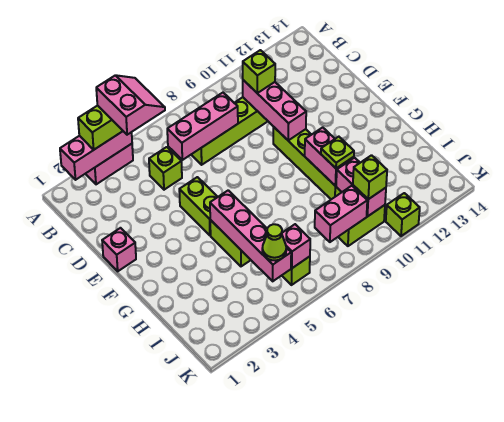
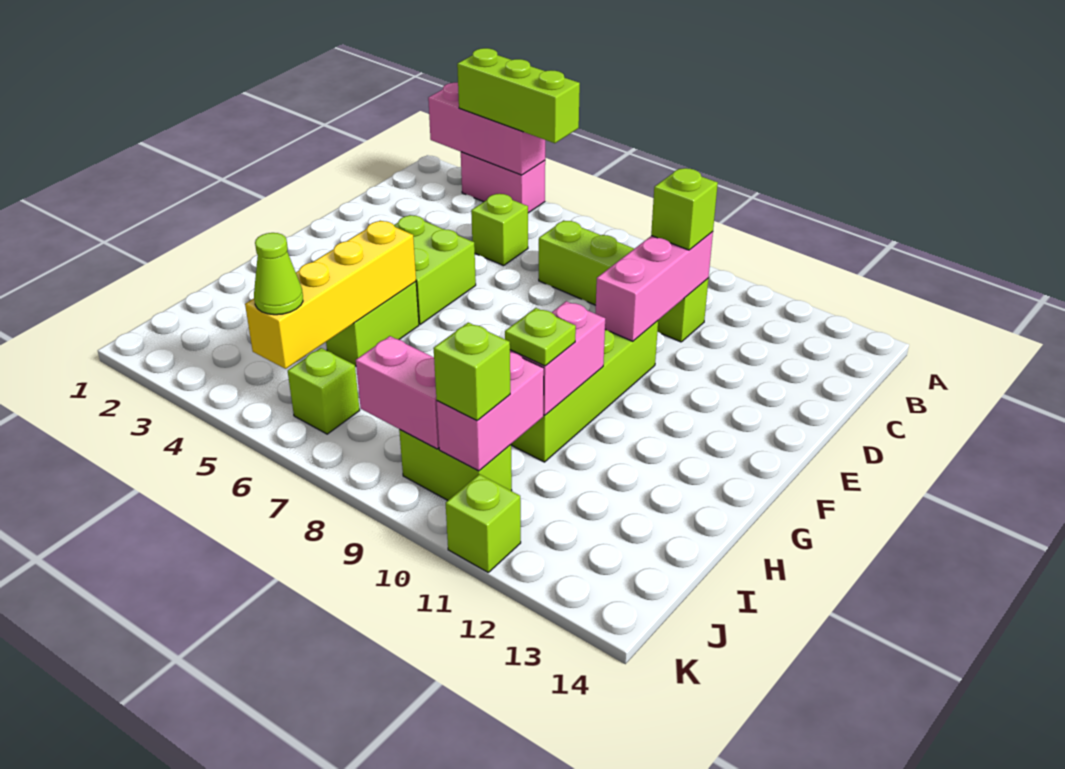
pink slope A4:B5 level 4 top 4 -> none
pink brick C6:C8 level 2 -> none
pink brick E1 level 1 -> none
lime brick E5:F5 level 1 -> lime brick E4:F5 level 1
pink brick G5:J5 level 2 -> yellow brick G5:J5 level 2
pink brick J6 level 2 -> none

